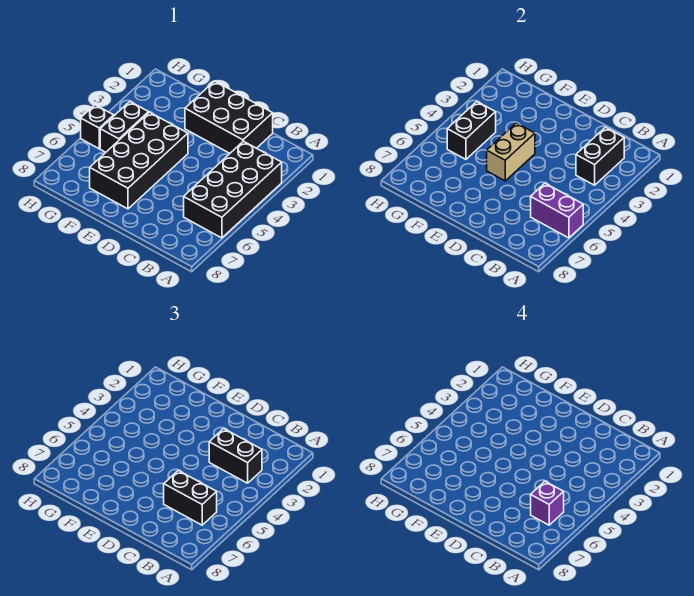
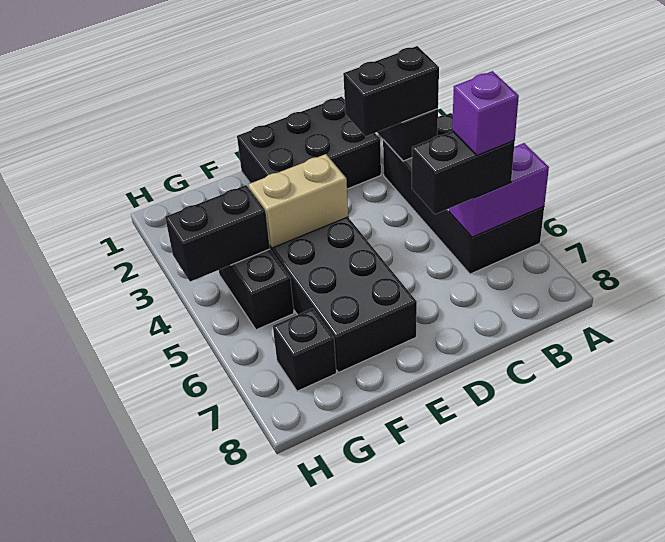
tan brick E4:E5 level 2 -> tan brick E4:F4 level 2
black brick G4:G5 level 2 -> black brick G4:H4 level 2
black brick H5 level 1 -> black brick G7 level 1

